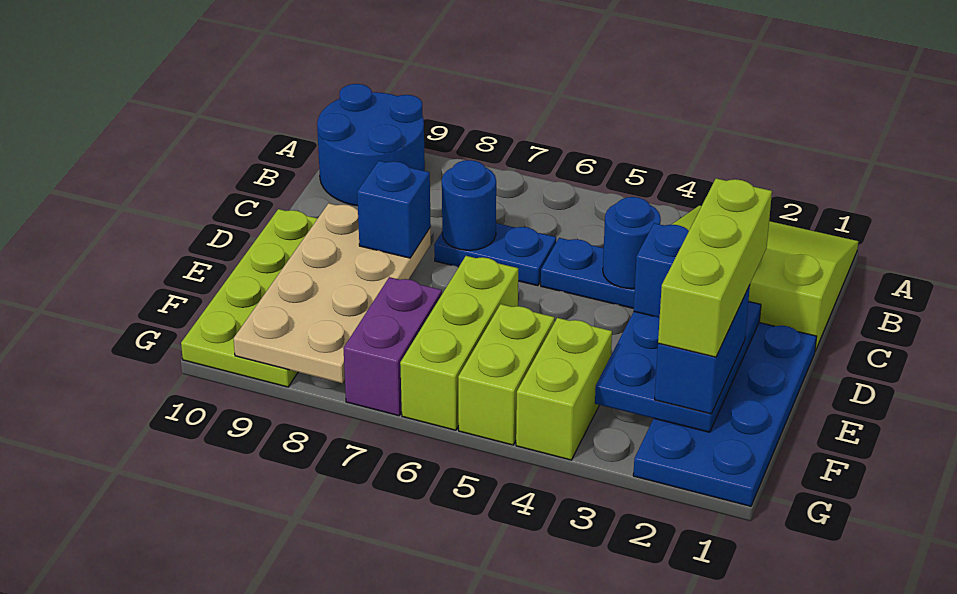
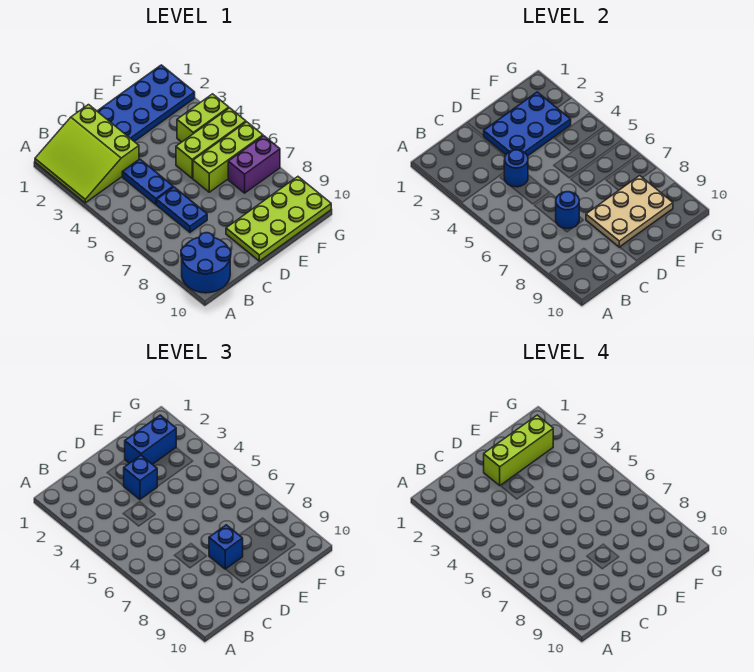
tan plate D8:G9 level 2 -> tan plate D8:F9 level 2
lime brick F5:G5 level 1 -> lime brick E5:G5 level 1

